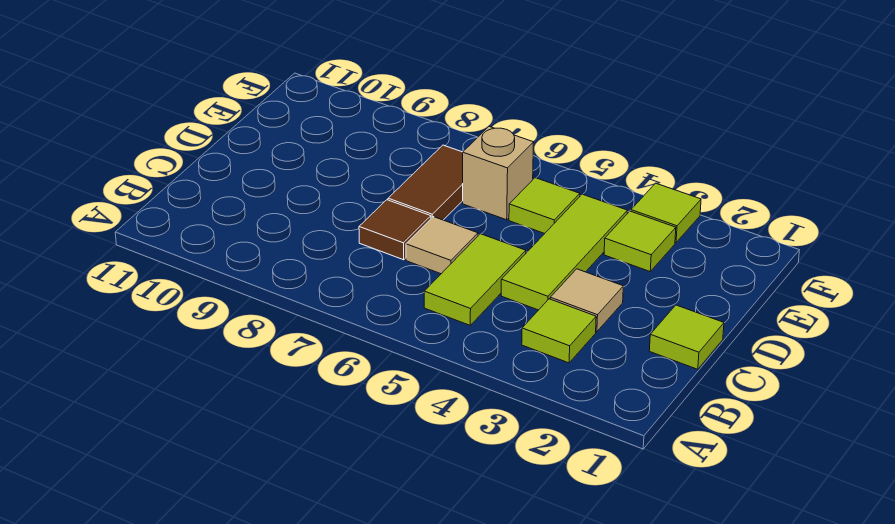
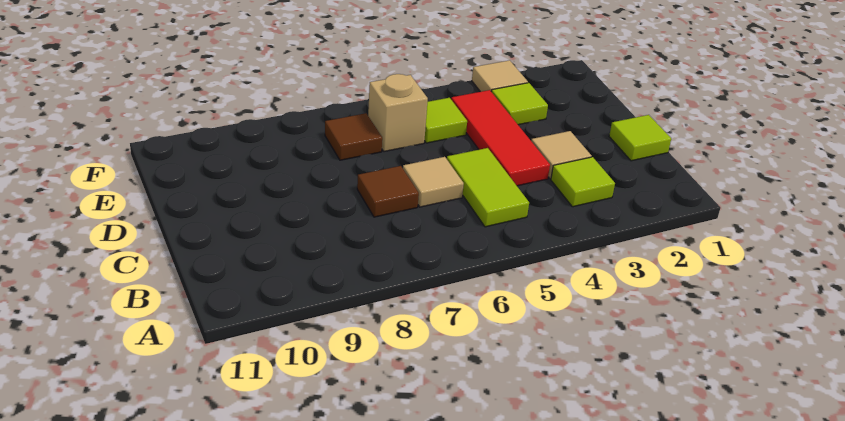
lime tile C4:E4 level 1 -> red tile C4:E4 level 1
brown tile D7:E7 level 1 -> brown tile E7 level 1
lime tile F3 level 1 -> tan tile F3 level 1

